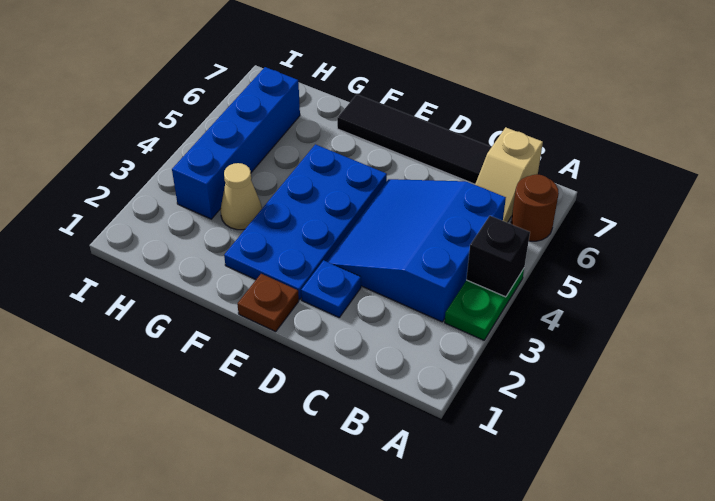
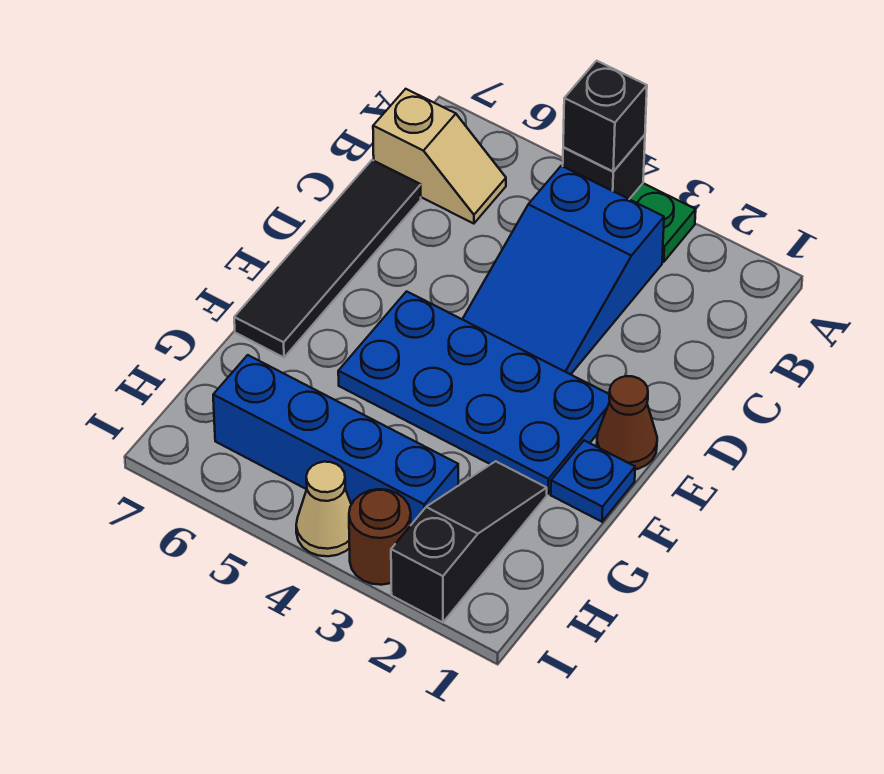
none -> black brick A4 level 3
brown round brick A6 level 1 -> brown round brick I3 level 1
blue slope B3:D5 level 1 top B -> blue slope B3:D4 level 1 top B
blue plate D2 level 1 -> blue plate F1 level 1
brown plate E1 level 1 -> brown cone E1 level 1
none -> black slope G2:I2 level 1 top I
tan cone G3 level 1 -> tan cone I4 level 1

